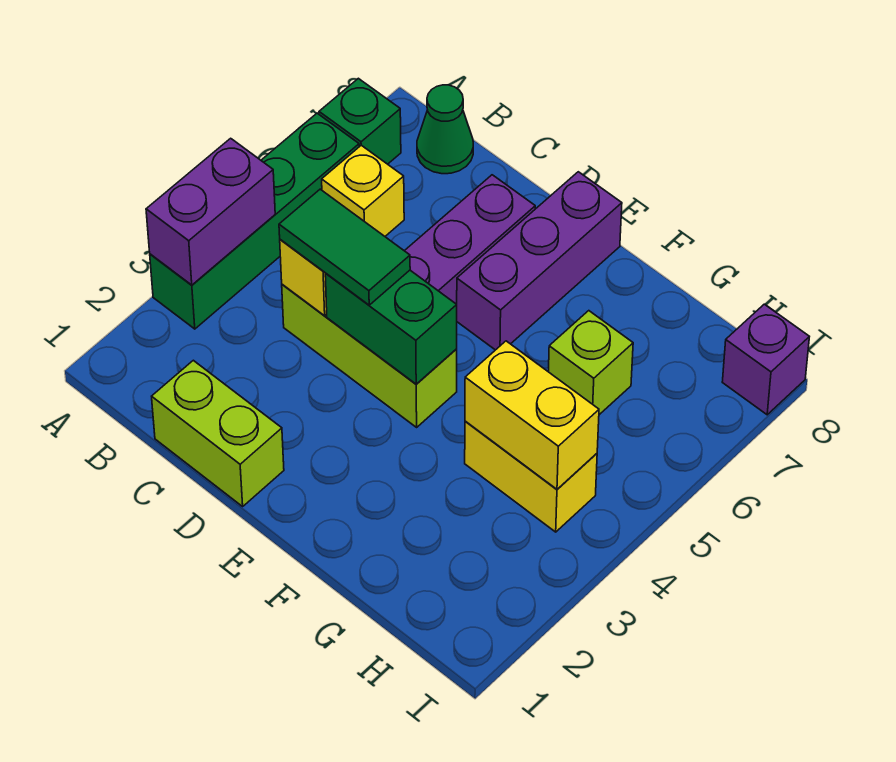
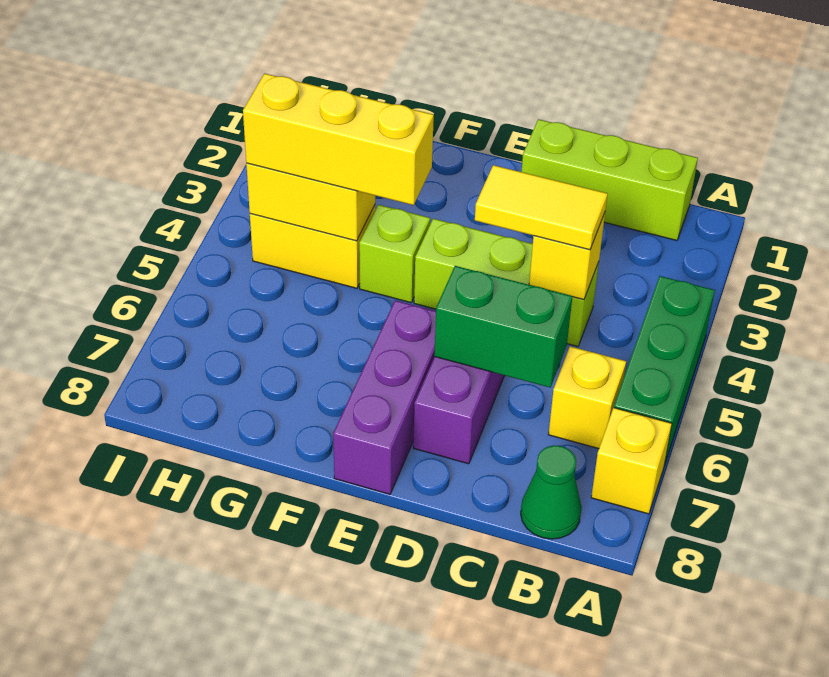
green brick A3:A6 level 1 -> green brick A4:A6 level 1
purple brick A3:A4 level 2 -> none
green brick A7 level 1 -> yellow brick A7 level 1
lime brick C1:D1 level 1 -> lime brick B1:D1 level 1
green tile C4:D4 level 3 -> yellow tile C4:D4 level 3
green brick D4:E4 level 2 -> green brick C6:D6 level 2
none -> yellow brick F4:H4 level 3
lime brick G6 level 1 -> lime brick F4 level 1
purple brick I8 level 1 -> none

